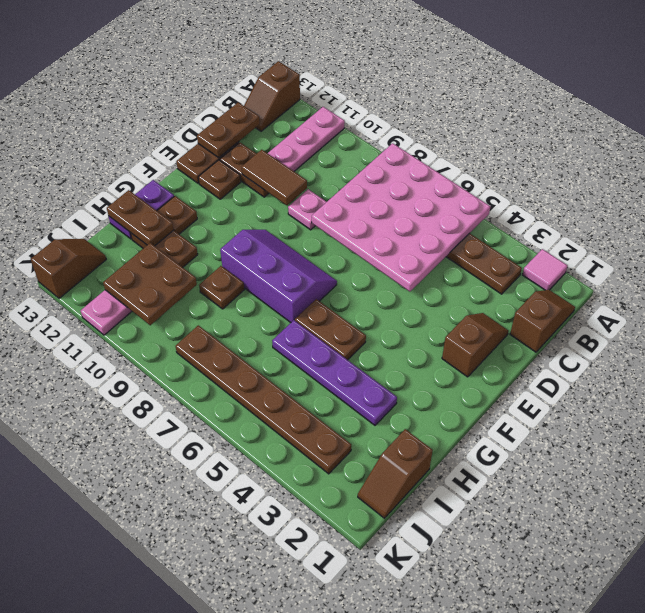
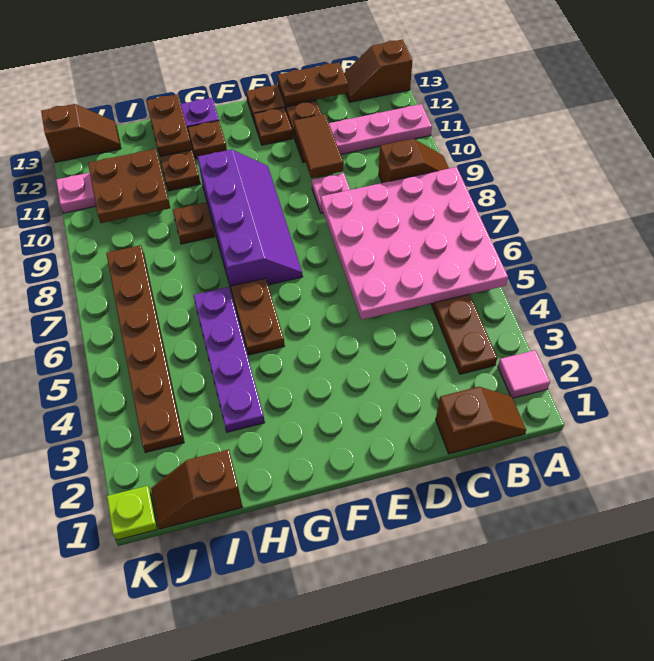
brown slope D2:E2 level 1 top E -> brown slope A9:B9 level 1 top B
purple slope F7:G9 level 1 top G -> purple slope F7:G10 level 1 top G
none -> lime plate K1 level 1

